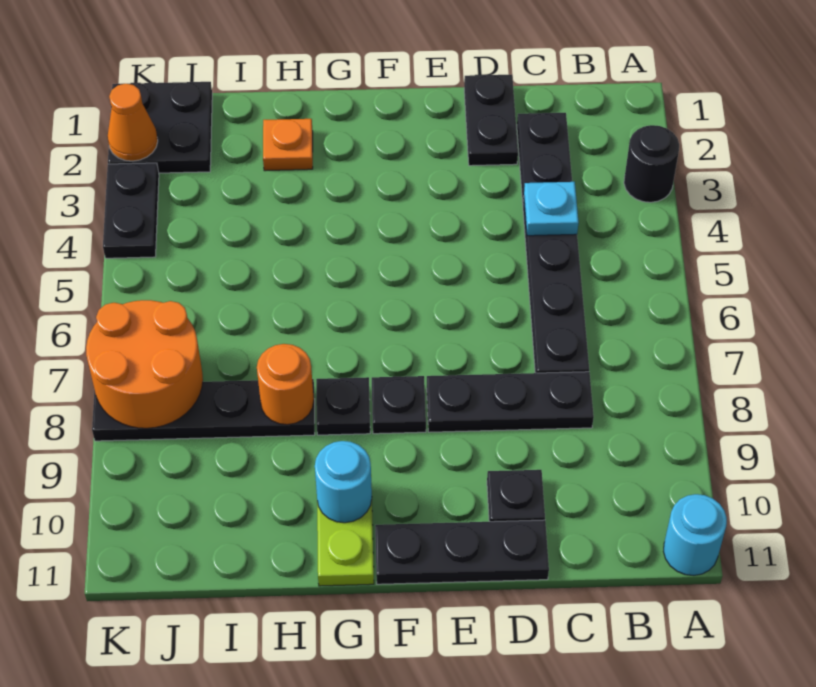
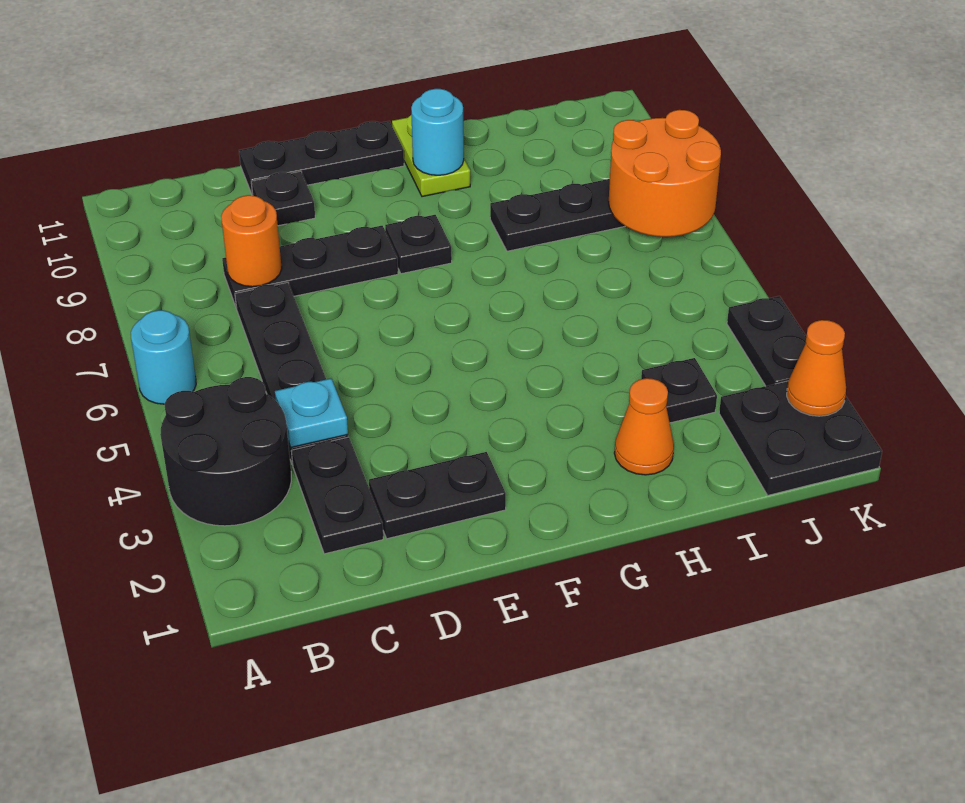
black round brick A3 level 1 -> black round brick A3:B4 level 1
cyan round brick A11 level 1 -> cyan round brick A6 level 1
black plate D1:D2 level 1 -> black plate D2:E2 level 1
black plate G8 level 1 -> black plate I3 level 1
orange plate H2 level 1 -> orange cone H2 level 1
orange round brick H8 level 2 -> orange round brick C8 level 2

